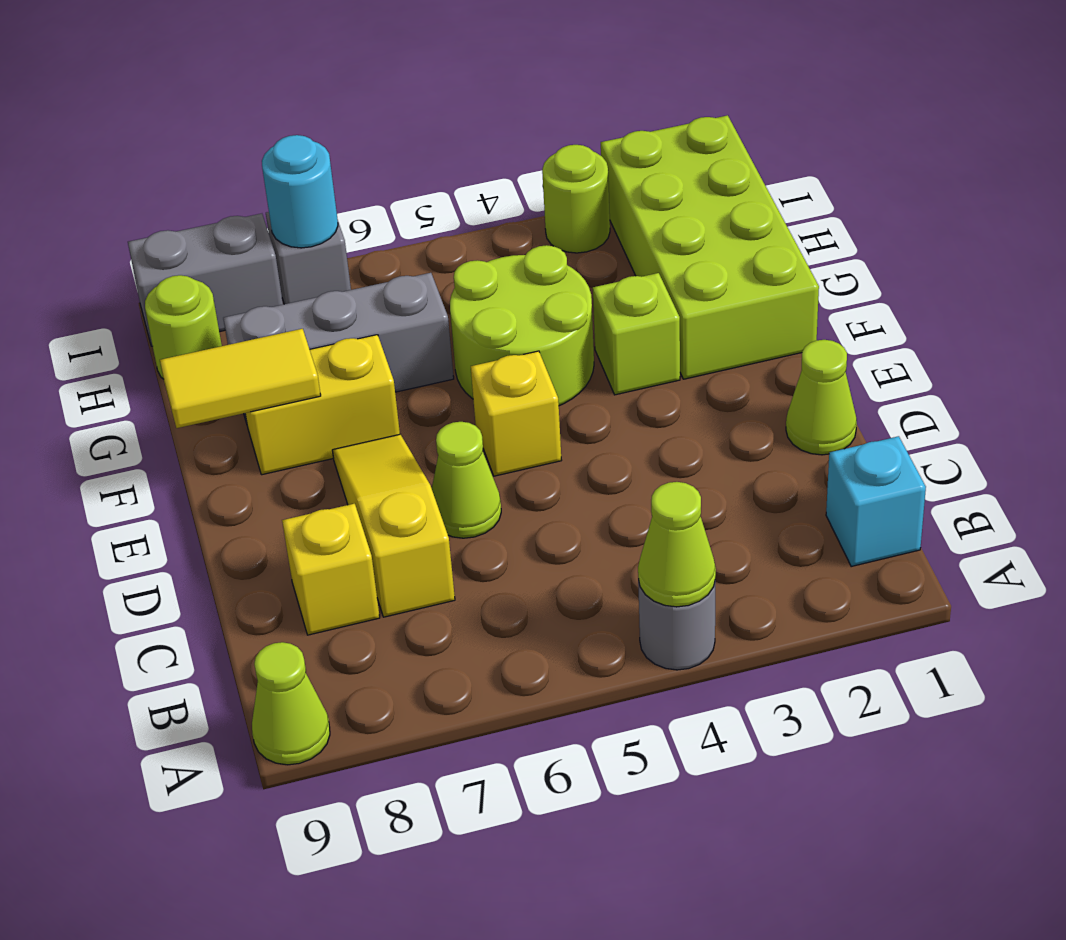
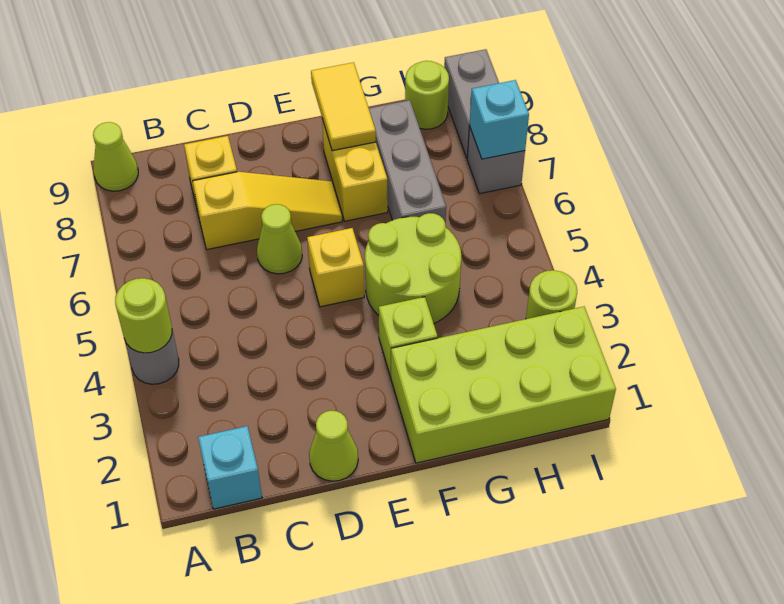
lime cone A4 level 2 -> lime round brick A4 level 2
cyan round brick I7 level 2 -> cyan brick I7 level 2

